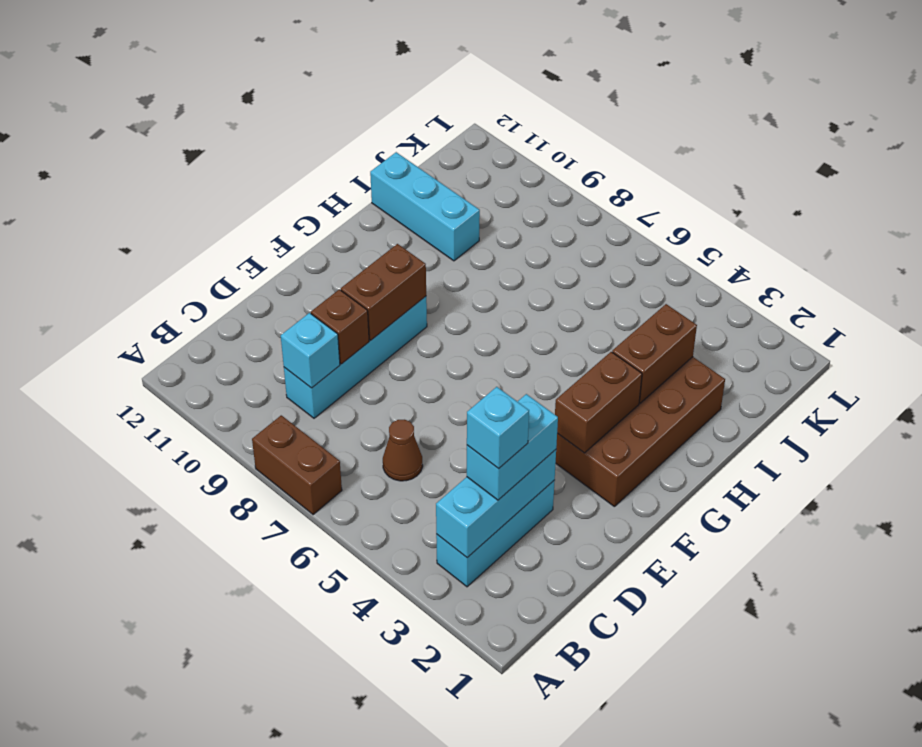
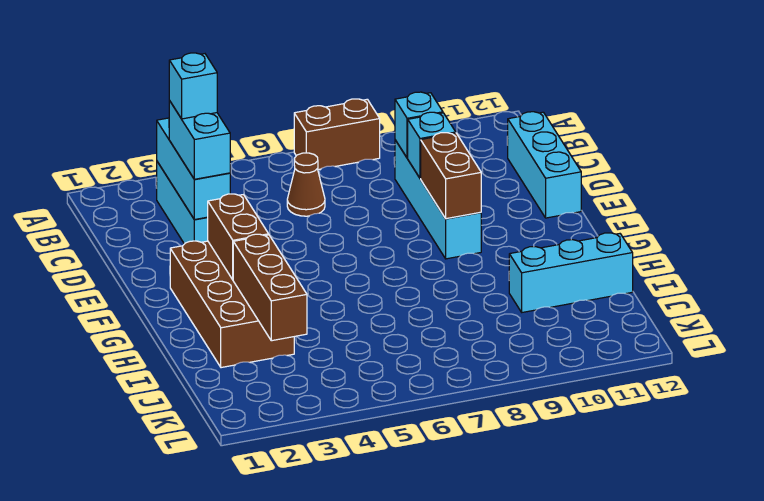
none -> cyan brick C12:E12 level 1
brown brick D9 level 2 -> cyan brick D9 level 2
brown brick H3:I3 level 2 -> brown brick H3:J3 level 2

